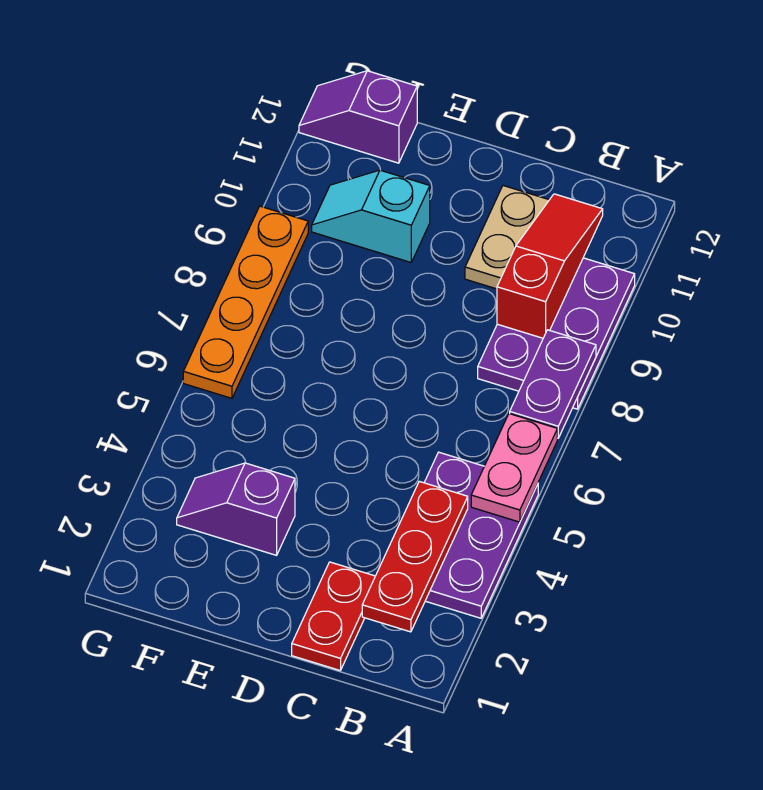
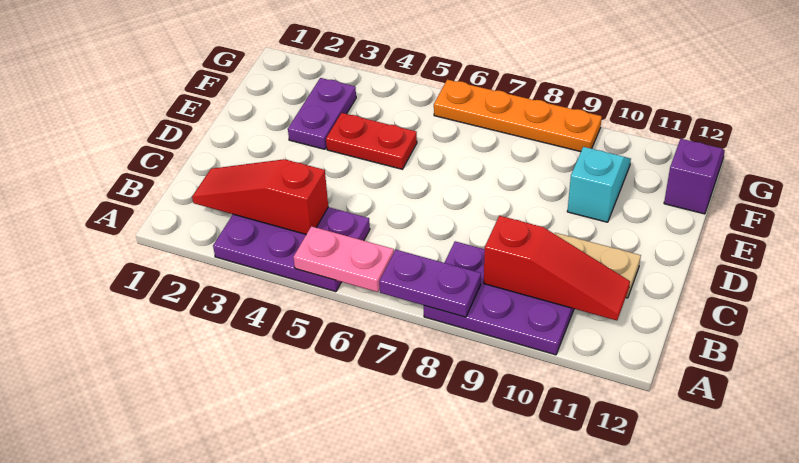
red plate B2:B4 level 2 -> red slope B2:B4 level 2 top 4
red plate C1:C2 level 1 -> red plate E4:E5 level 1
purple slope E3:F3 level 1 top E -> purple plate E3:F3 level 1

